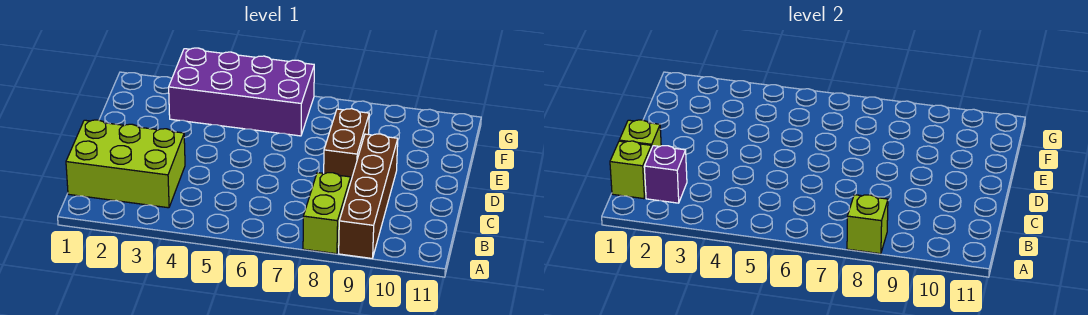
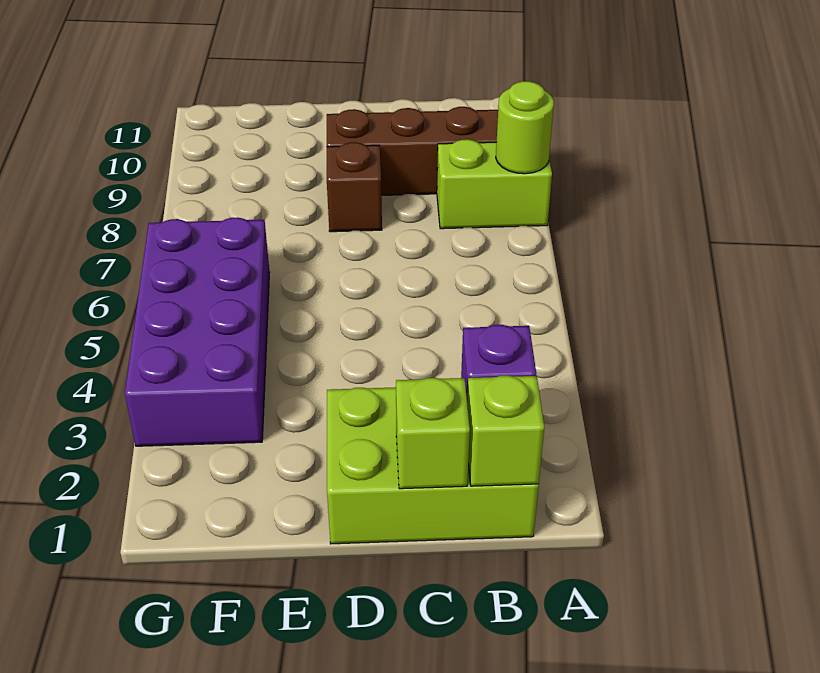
lime brick A8 level 2 -> lime round brick A8 level 2
lime brick B1:C3 level 1 -> lime brick B1:D2 level 1
brown brick D8:E8 level 1 -> brown brick D8 level 1

